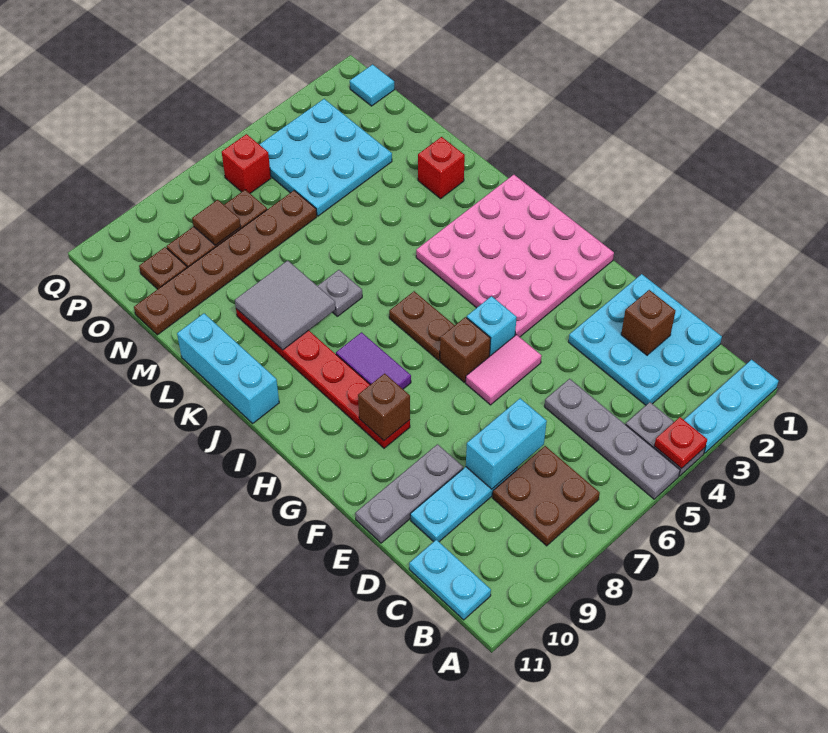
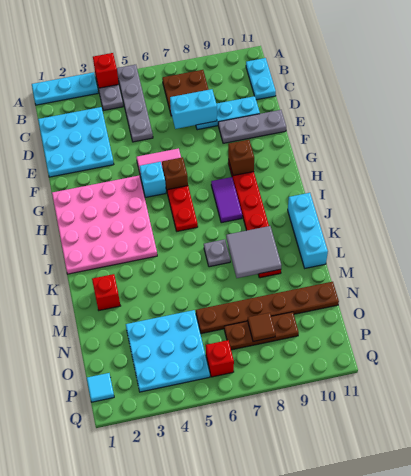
red plate A4 level 2 -> red brick A4 level 2
brown brick D2 level 2 -> none
brown plate H6:I6 level 1 -> red plate H6:I6 level 1
brown plate O10 level 1 -> none

